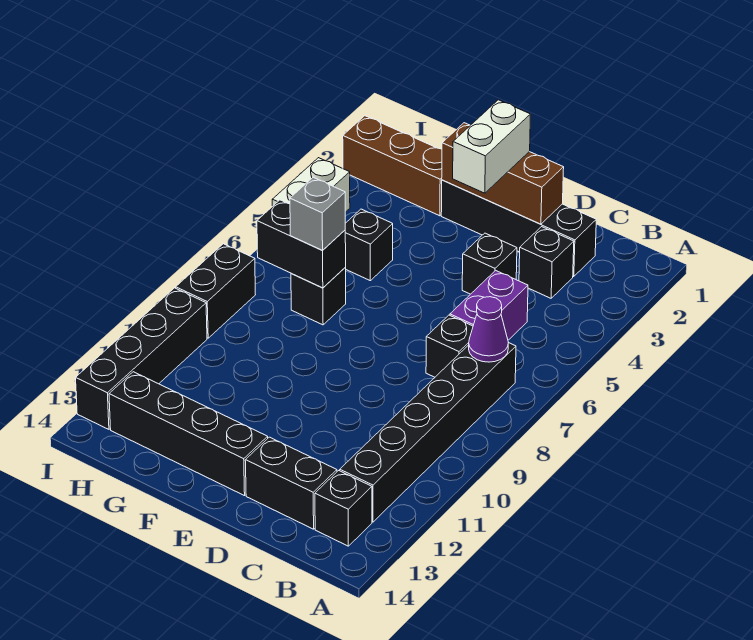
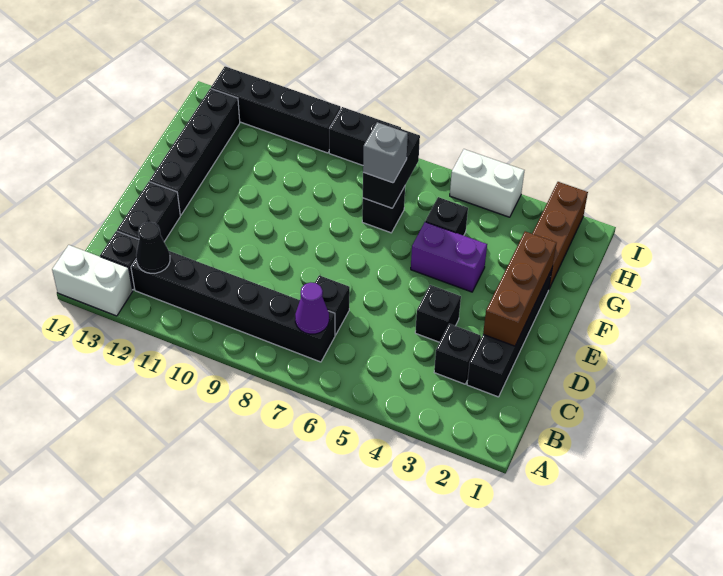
none -> black cone B12 level 2
purple brick C5:C6 level 1 -> purple brick F4:F5 level 1
white brick E2:E3 level 3 -> white brick A13:A14 level 1

